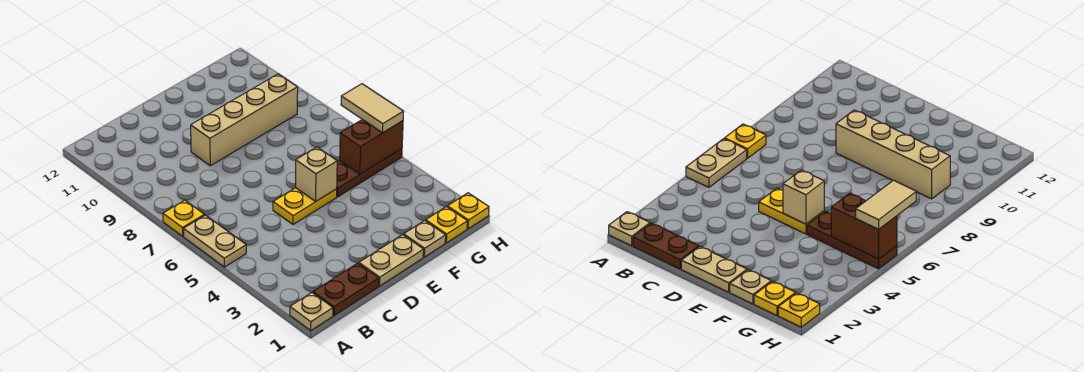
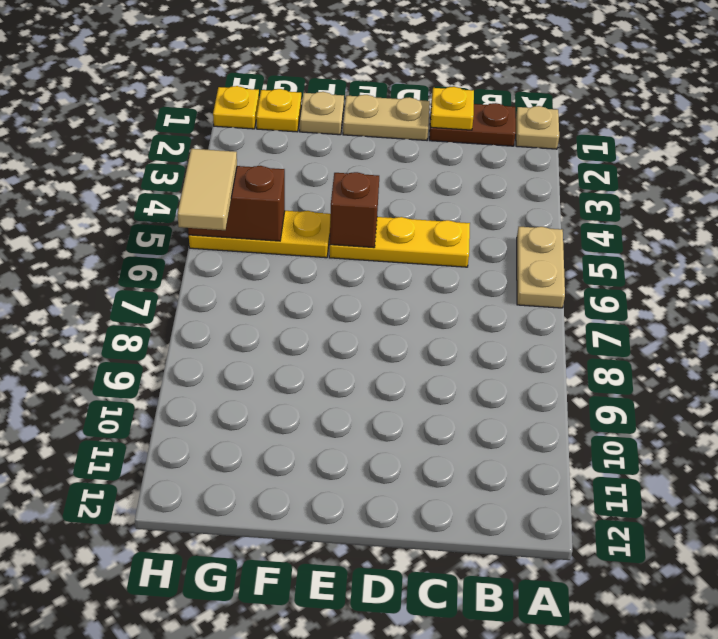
yellow plate A7 level 1 -> yellow plate C1 level 2
yellow plate D5:E5 level 1 -> yellow plate C5:E5 level 1
tan brick D9:G9 level 1 -> none
tan brick E5 level 2 -> brown brick E5 level 2
brown plate F5:H5 level 1 -> yellow plate F5:H5 level 1

